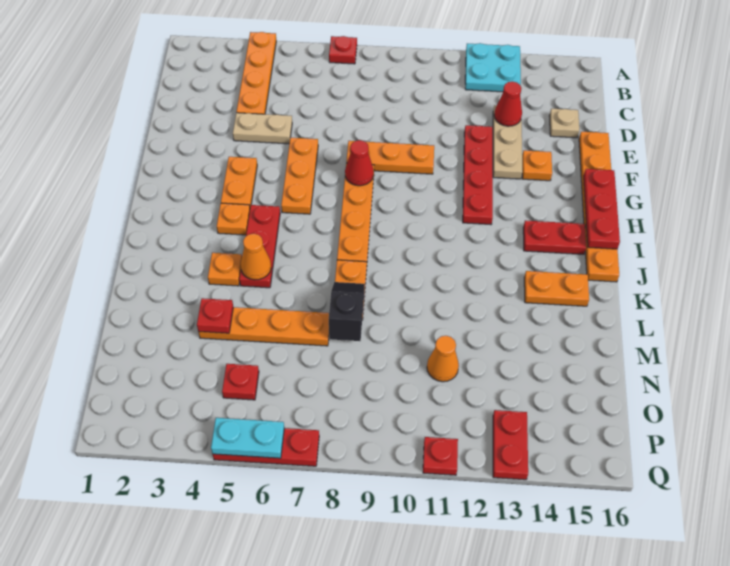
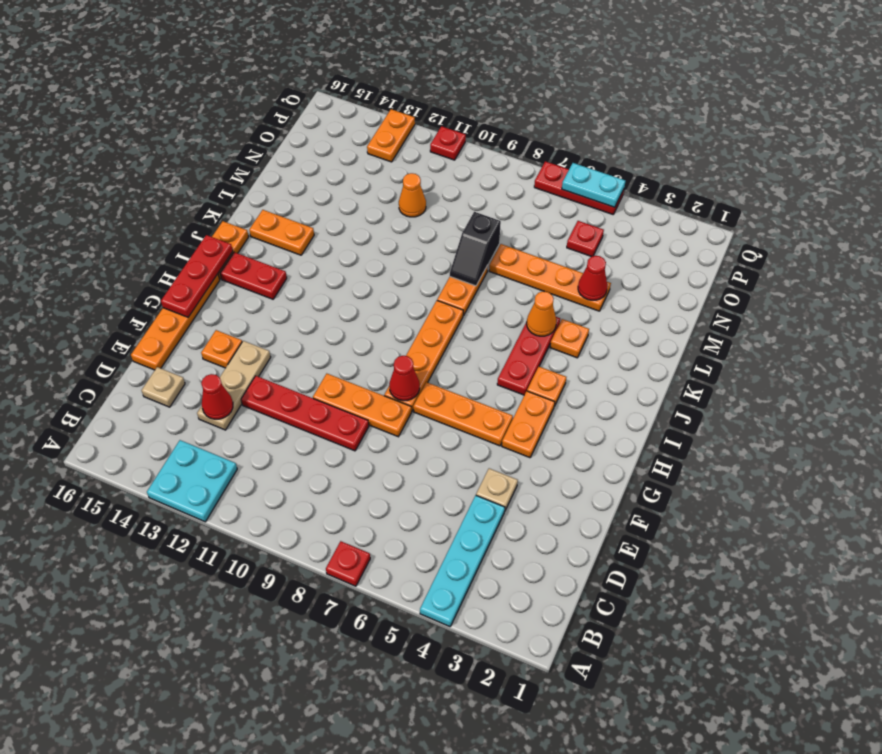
orange plate A4:D4 level 1 -> cyan plate A4:D4 level 1
tan plate E4:E5 level 1 -> tan plate E4 level 1
red plate E12:H12 level 1 -> red plate E9:E12 level 1
orange plate F6:H6 level 1 -> orange plate G5:G7 level 1
red plate M4 level 2 -> red cone M4 level 2
red plate P13:Q13 level 1 -> orange plate P13:Q13 level 1

